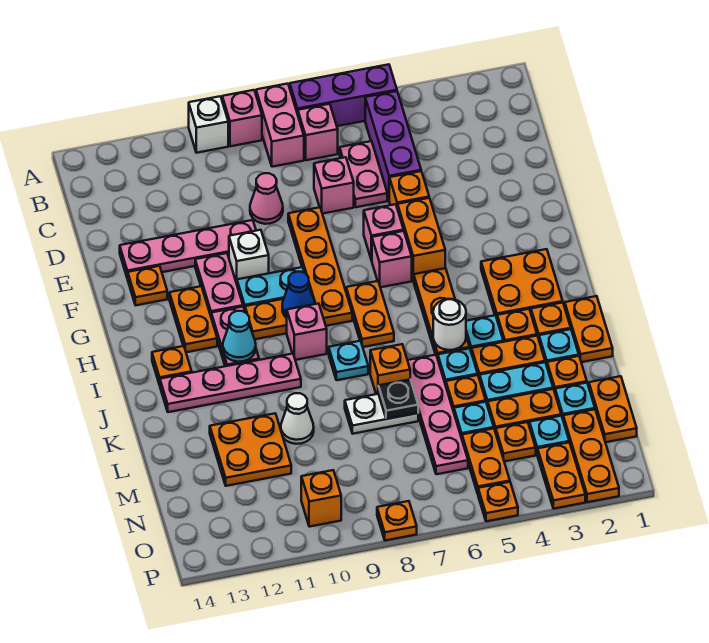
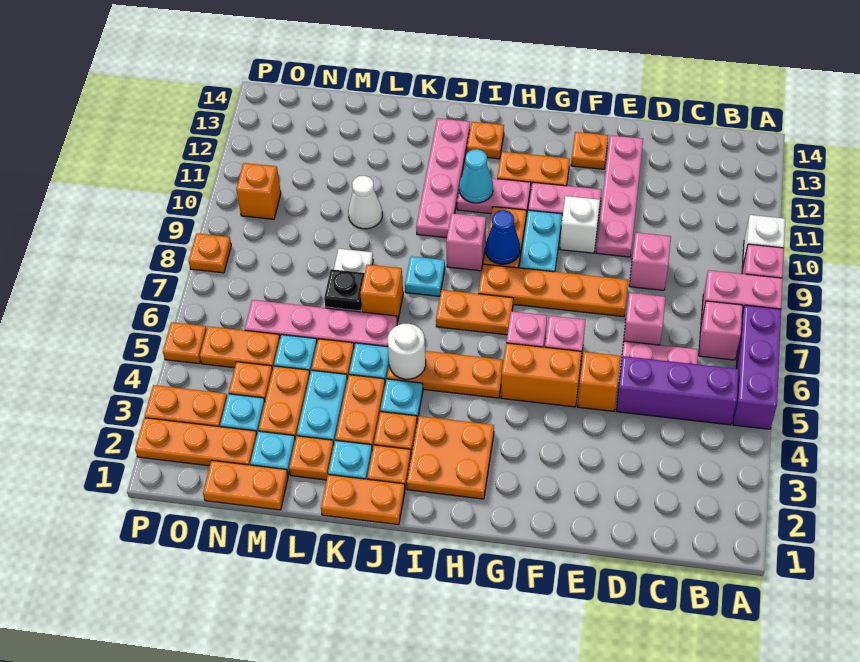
pink cone D9 level 1 -> pink brick D9 level 1
orange plate L11:M12 level 1 -> none

